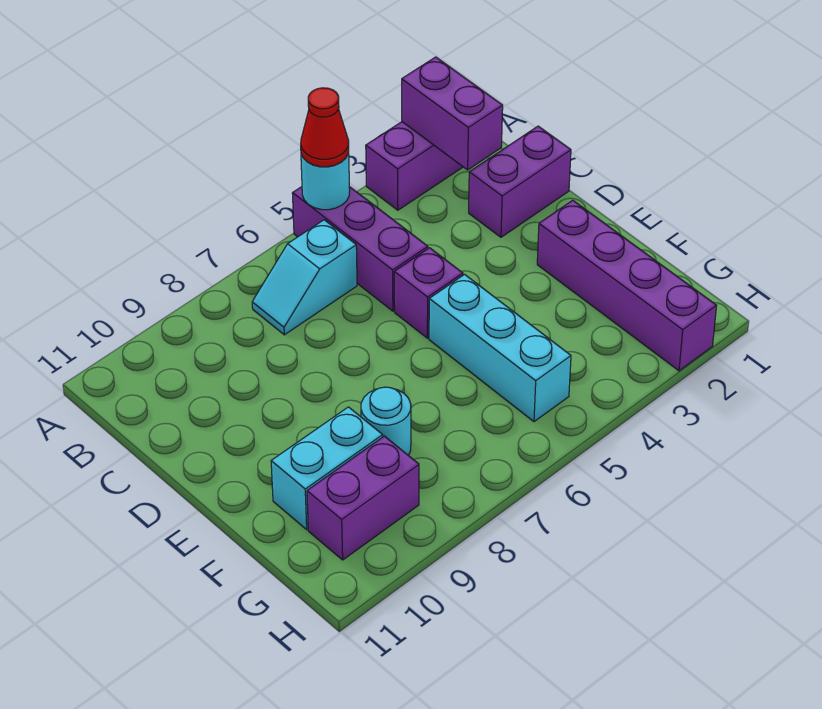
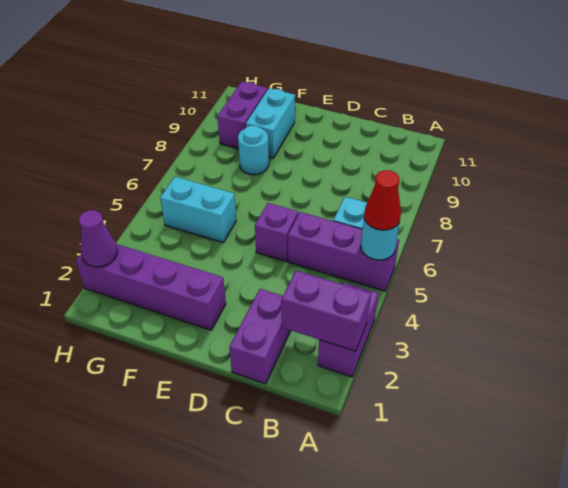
cyan brick E5:G5 level 1 -> cyan brick F5:G5 level 1
none -> purple cone H2 level 2

